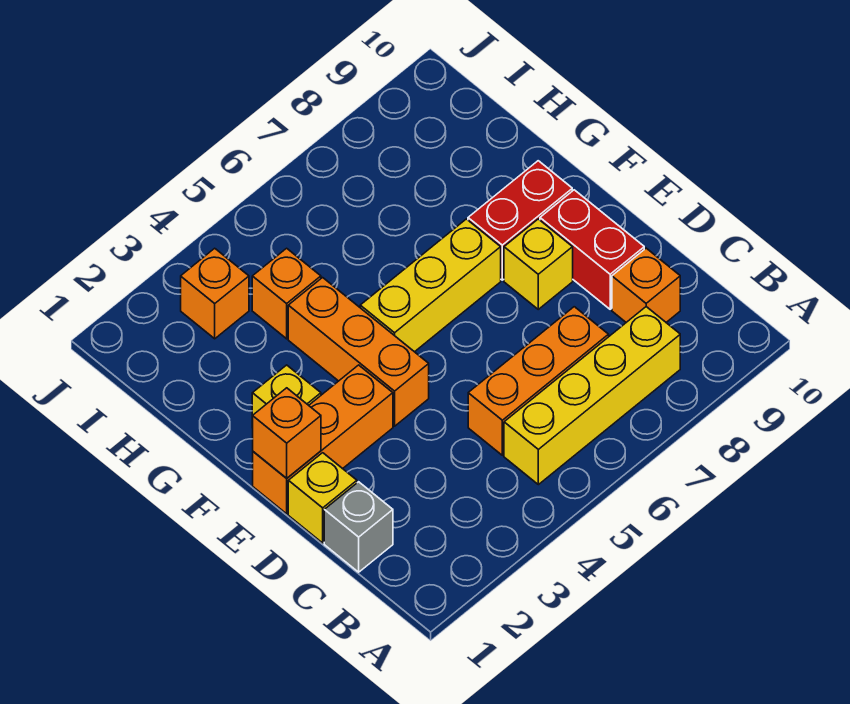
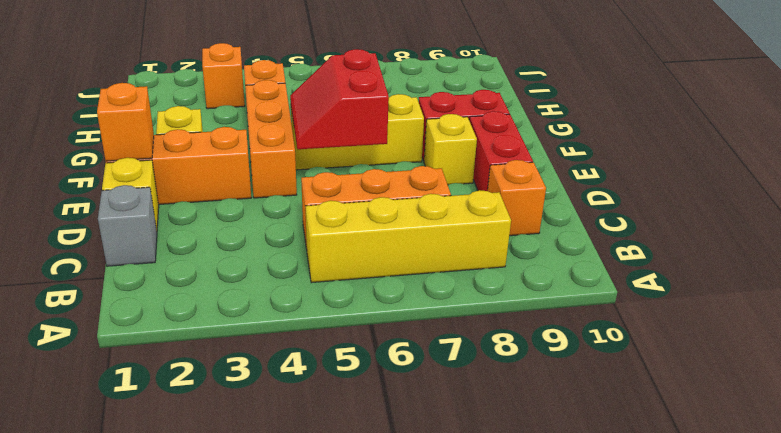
none -> red slope E5:F6 level 2 top 6

